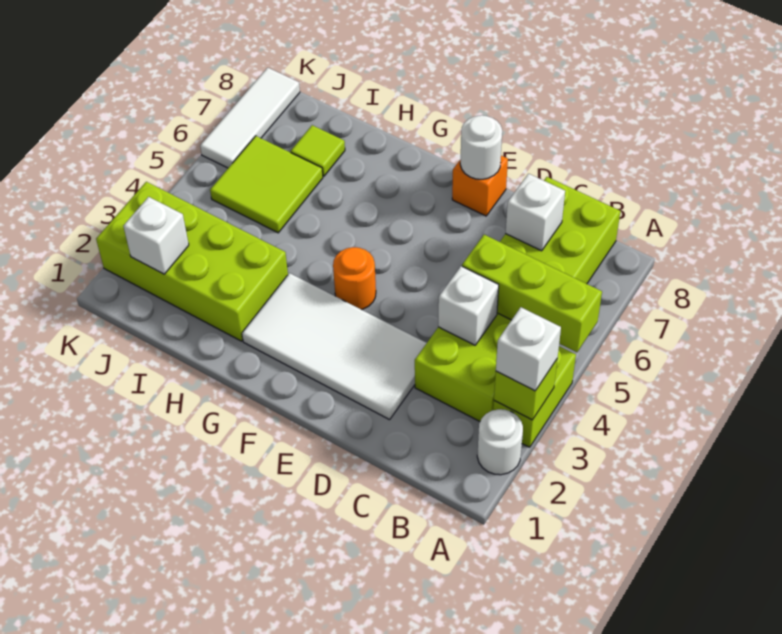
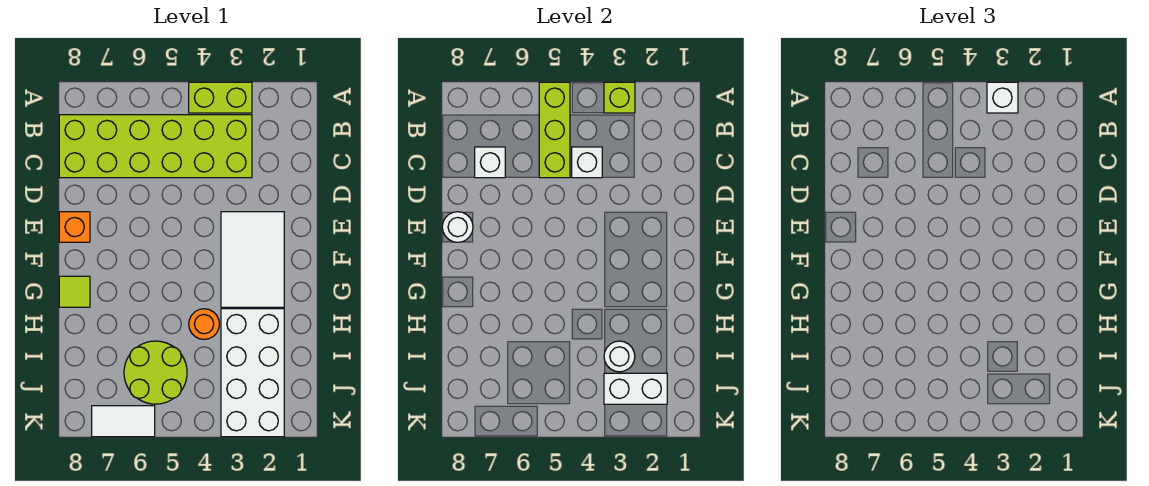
white round brick A2 level 1 -> white round brick I3 level 2
white tile D2:G3 level 1 -> white tile E2:G3 level 1
orange round brick F4 level 1 -> orange round brick H4 level 1
lime brick H2:K3 level 1 -> white brick H2:K3 level 1
lime tile I5:J6 level 1 -> lime round brick I5:J6 level 1
lime tile I7 level 1 -> lime tile G8 level 1
white brick J2 level 2 -> white brick J2:J3 level 2
white tile K6:K8 level 1 -> white tile K6:K7 level 1

